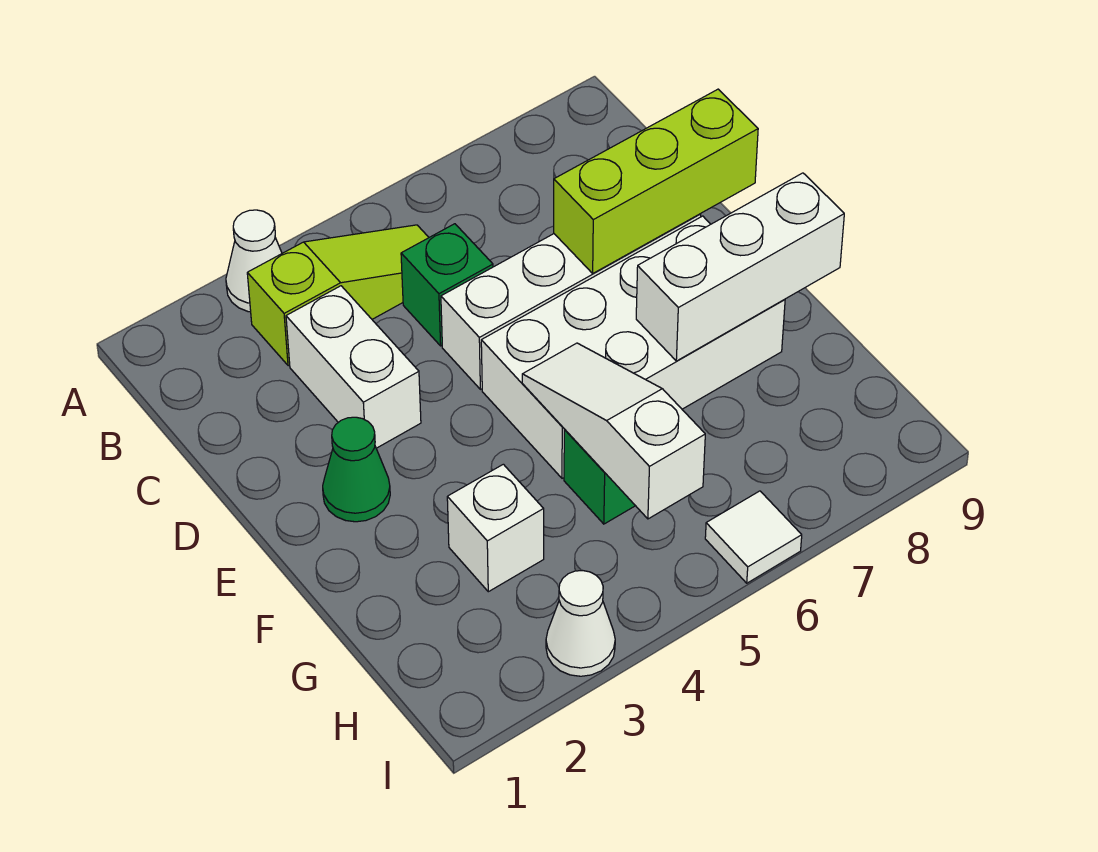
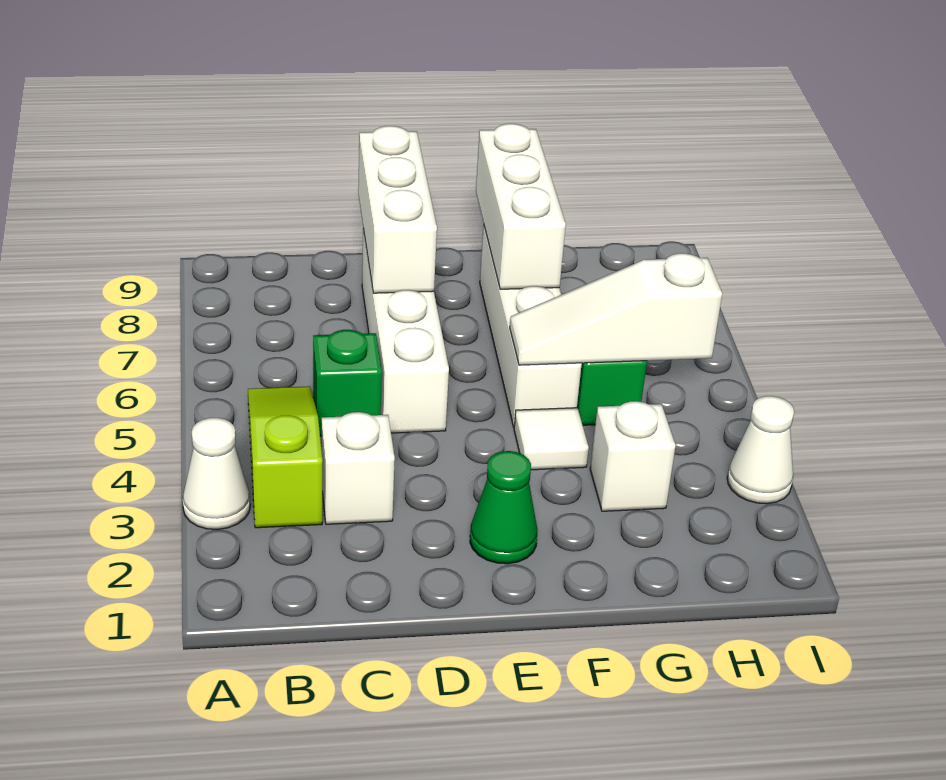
white brick C3:D3 level 1 -> white brick C3 level 1
lime brick D7:D9 level 2 -> white brick D7:D9 level 2
white brick E5:F8 level 1 -> white brick F5:F8 level 1
white tile I6 level 1 -> white tile F4 level 1

